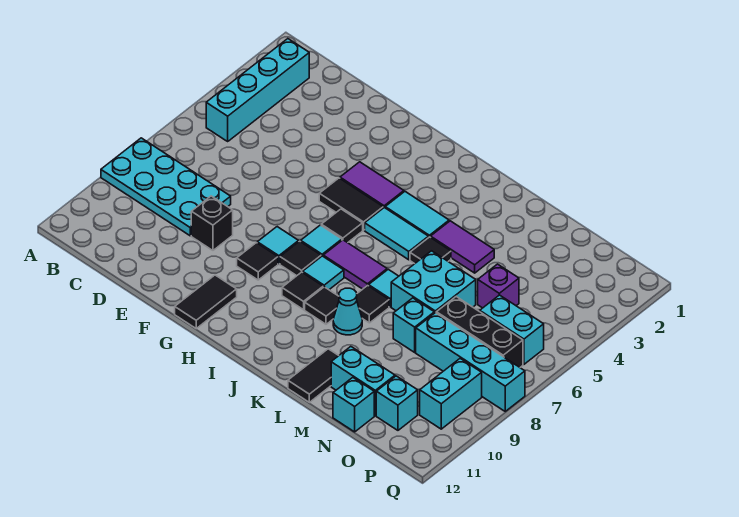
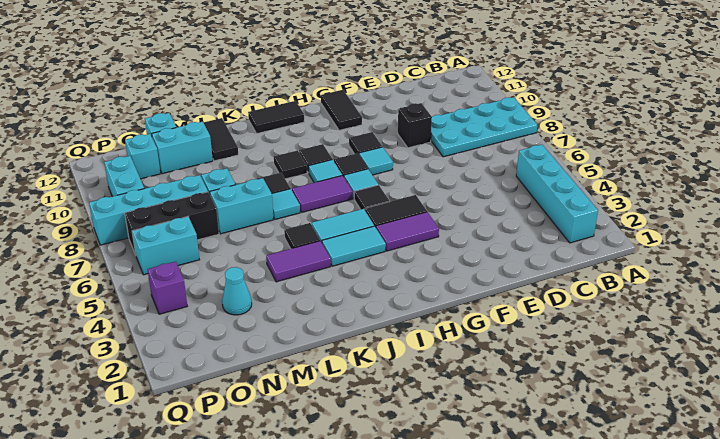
none -> black tile I12:J12 level 1
cyan cone K9 level 1 -> cyan cone N3 level 1
cyan brick L6:M7 level 1 -> cyan brick L7:M7 level 1
purple brick N5 level 1 -> purple brick P4 level 1

